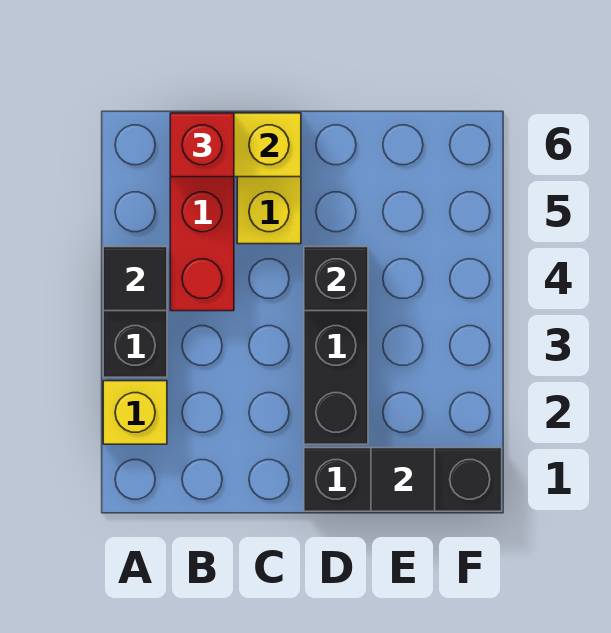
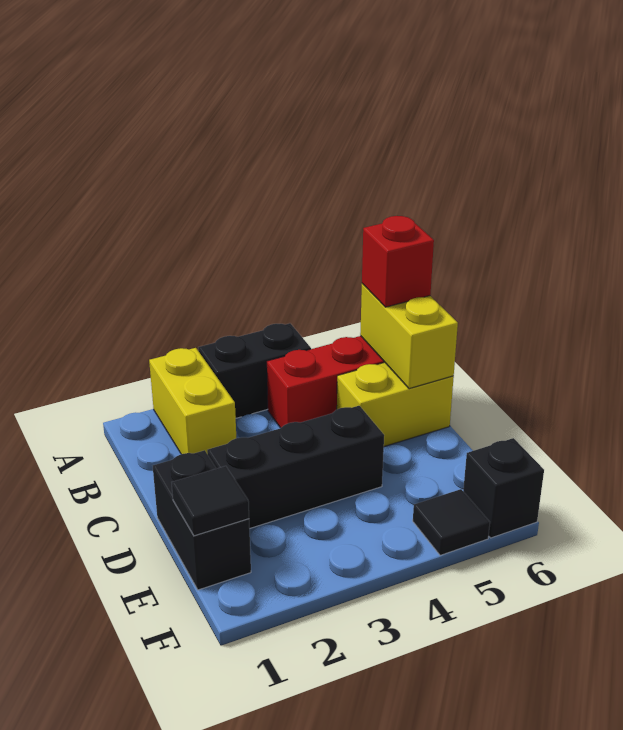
yellow brick A2 level 1 -> yellow brick A2:B2 level 1
black tile A4 level 2 -> black tile F5 level 1
black brick D1:F1 level 1 -> black brick D1:E1 level 1
black brick D4 level 2 -> black brick F6 level 1

